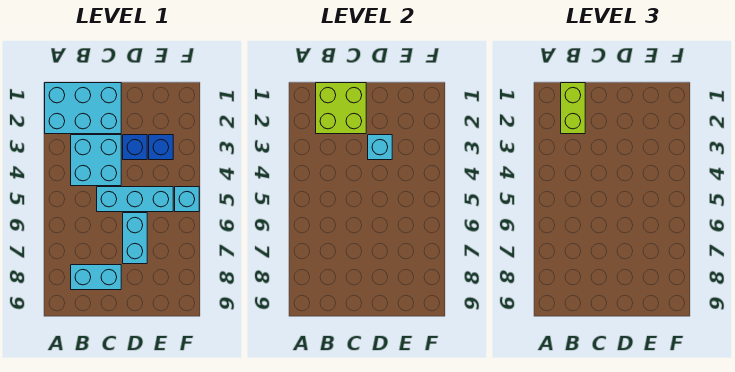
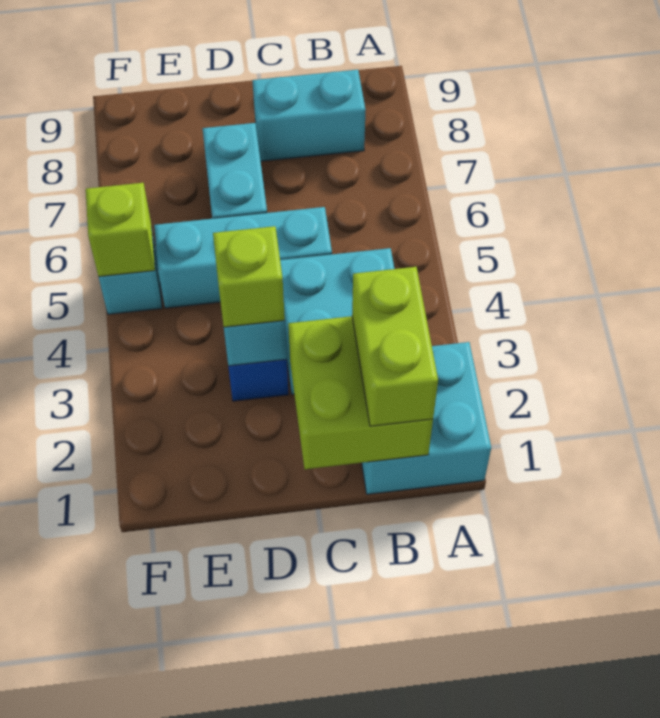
cyan brick A1:C2 level 1 -> cyan brick A1:B2 level 1
none -> lime brick D3 level 3
blue brick E3 level 1 -> none
none -> lime brick F5 level 2

